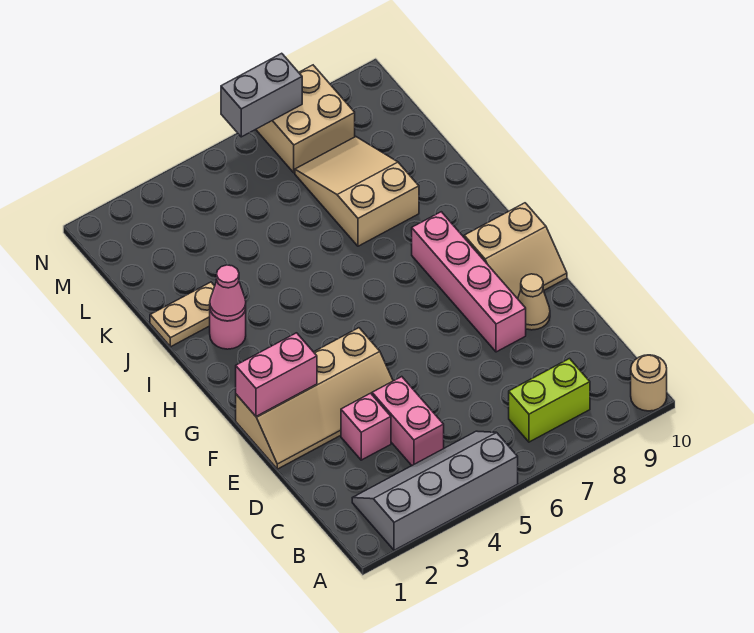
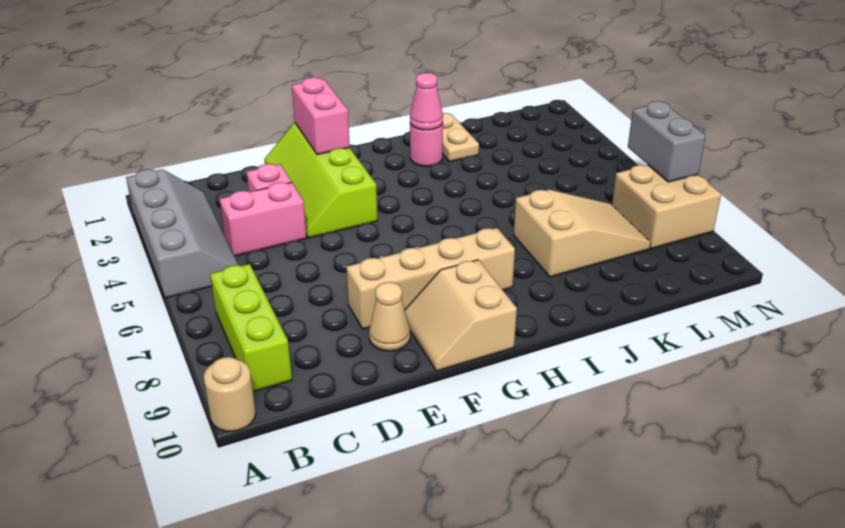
lime brick B7:B8 level 1 -> lime brick B7:B9 level 1
tan slope E1:F4 level 1 top F -> lime slope E1:F4 level 1 top F
pink brick E8:H8 level 1 -> tan brick E8:H8 level 1

